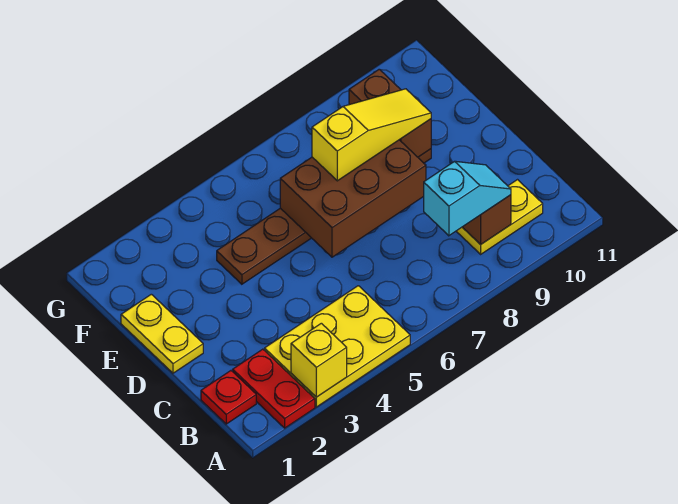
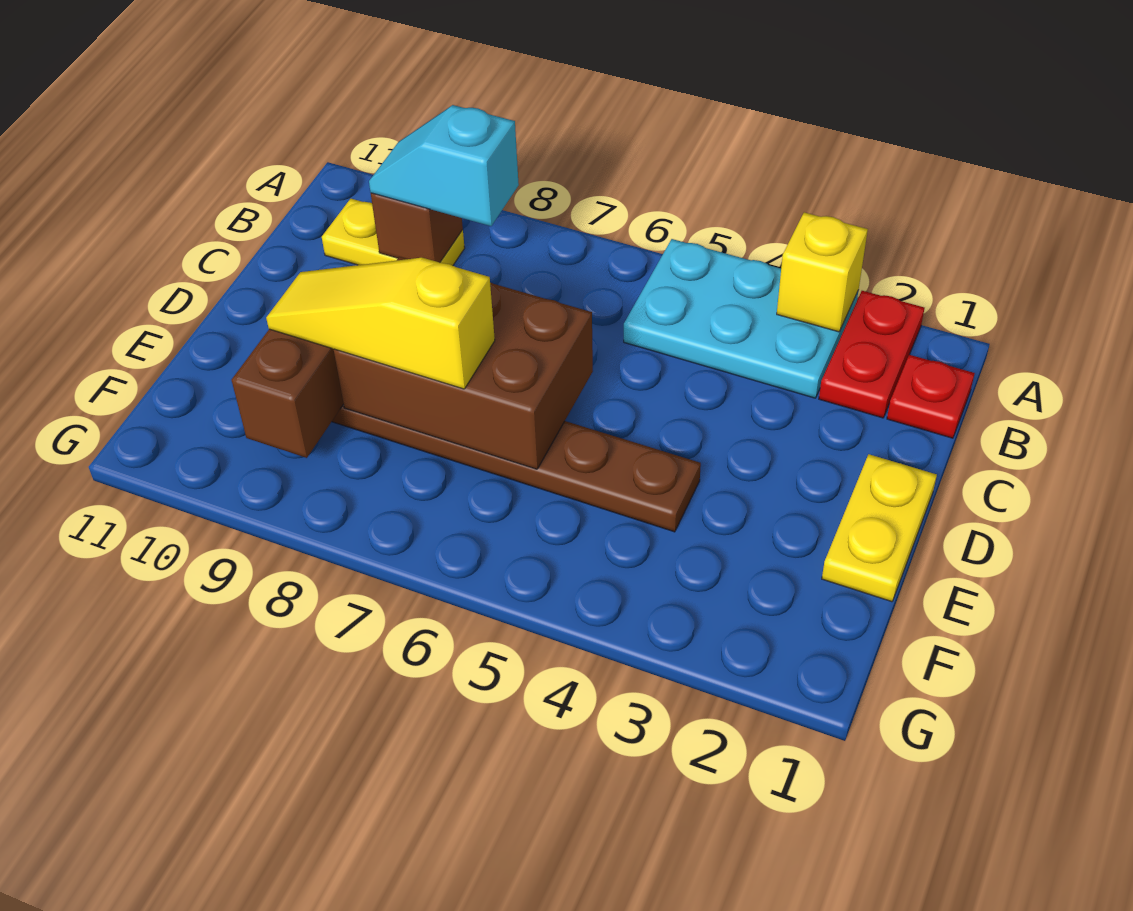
yellow plate A3:B5 level 1 -> cyan plate A3:B5 level 1

